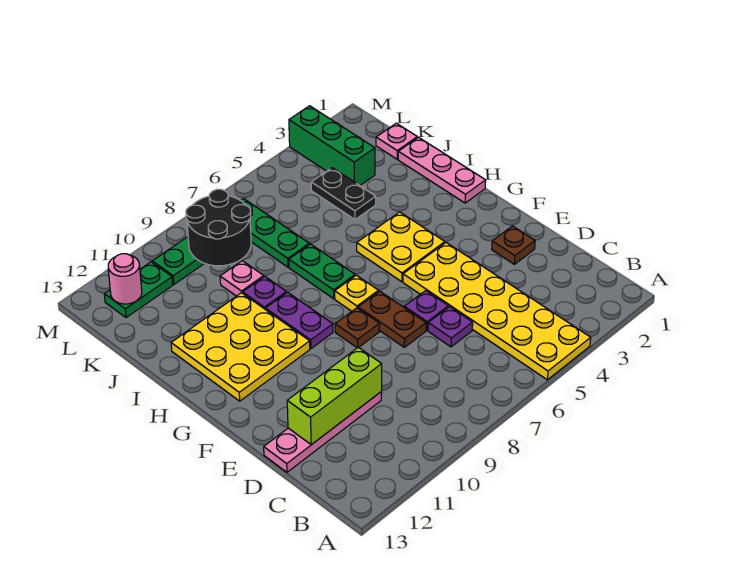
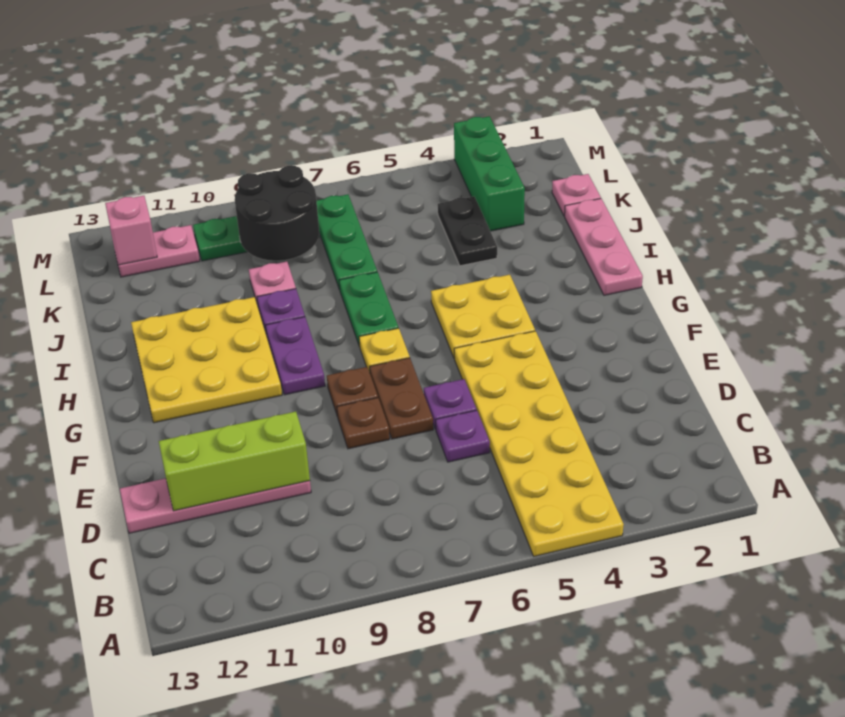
brown plate E2 level 1 -> brown plate E8 level 1
green plate L11:L12 level 1 -> pink plate L11:L12 level 1
pink round brick L12 level 2 -> pink brick L12 level 2

